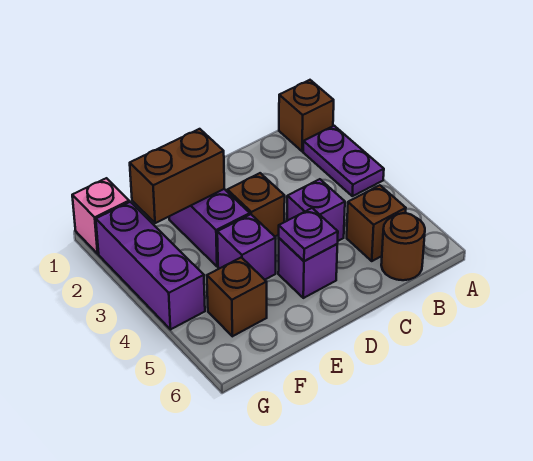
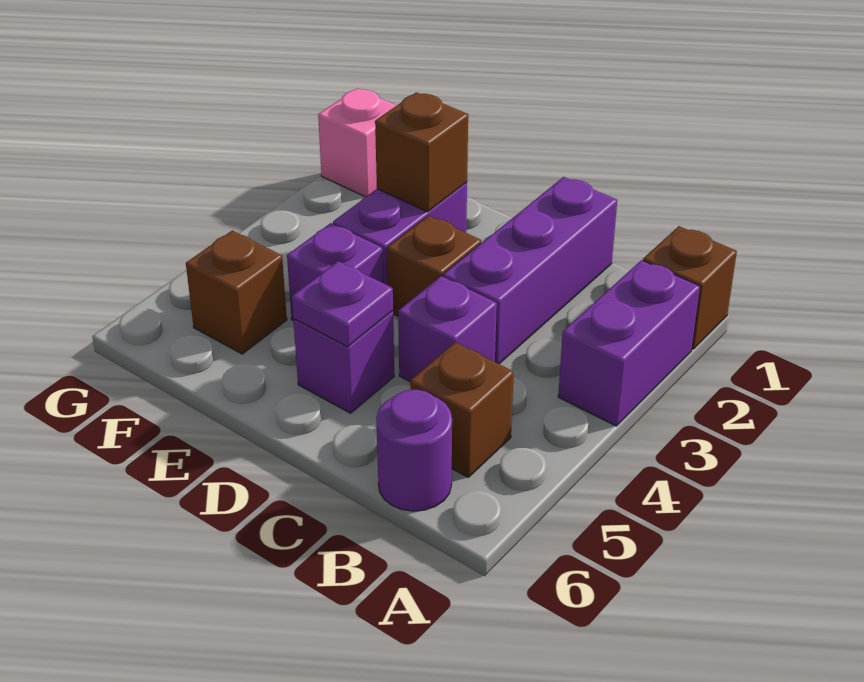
purple plate A2:A3 level 1 -> purple brick A2:A3 level 1
brown round brick B6 level 1 -> purple round brick B6 level 1
brown brick E2:F2 level 2 -> brown brick E2 level 2
purple brick G2:G4 level 1 -> purple brick C1:C3 level 1

